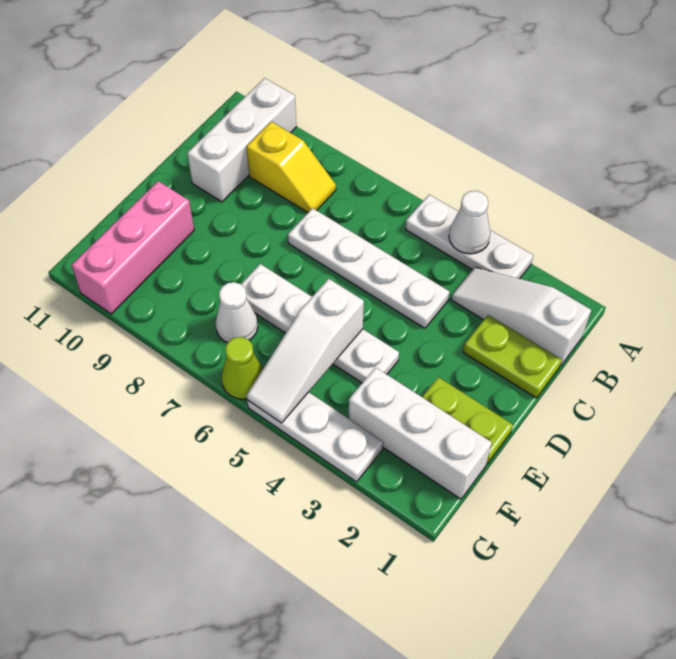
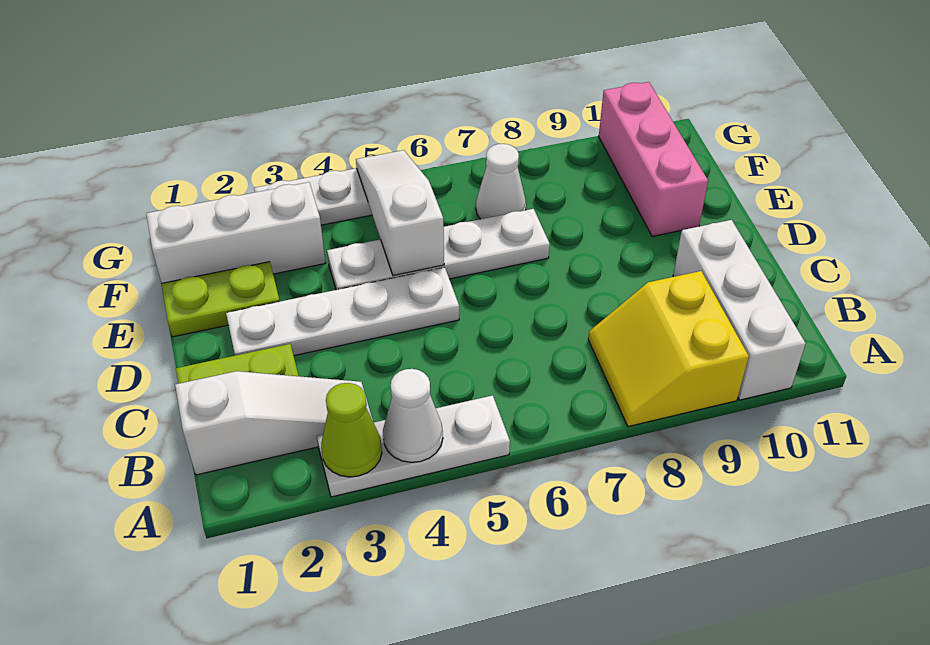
yellow slope B8:B9 level 1 top 9 -> yellow slope A8:B9 level 1 top 9
white plate C4:C7 level 1 -> white plate D2:D5 level 1
lime cone G6 level 1 -> lime cone A3 level 2

